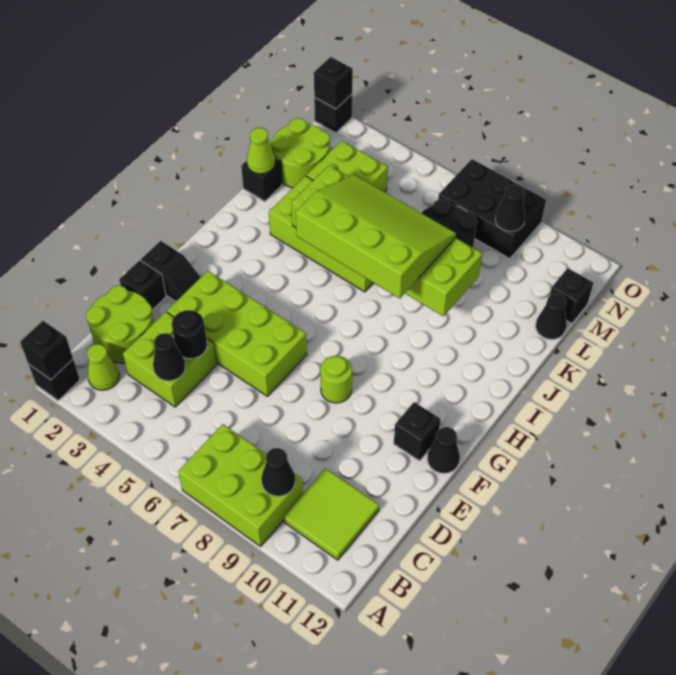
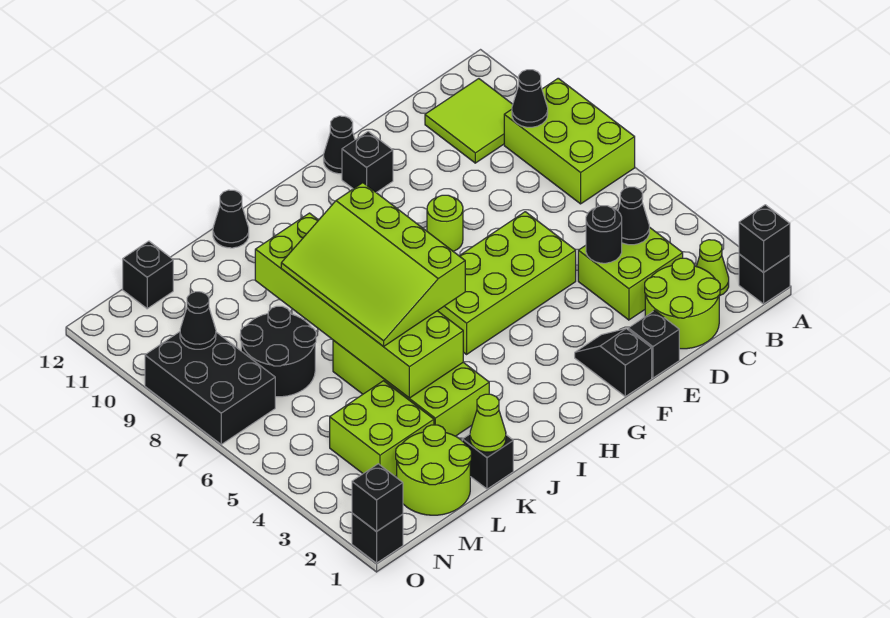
lime brick E3:F6 level 1 -> lime brick E5:H6 level 1
black cone L12 level 1 -> black cone J12 level 1

